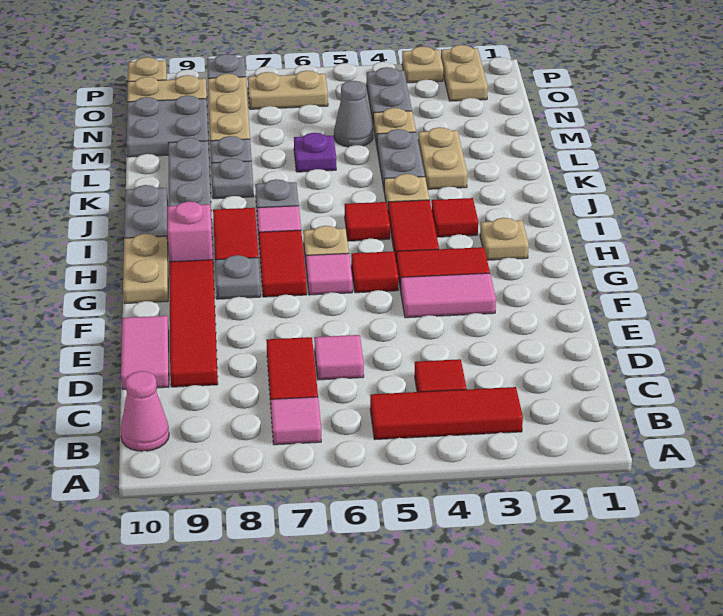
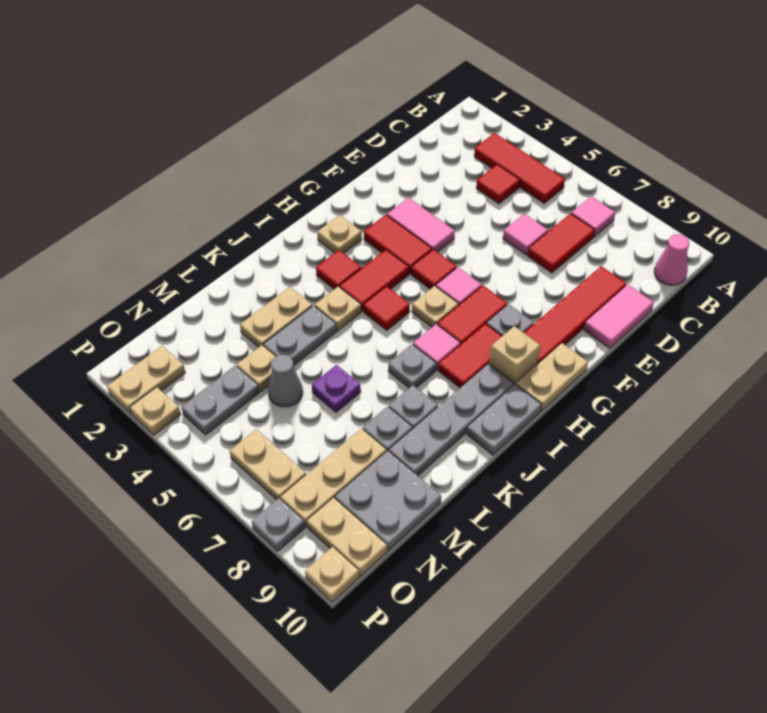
pink brick H9 level 1 -> tan brick H9 level 1

